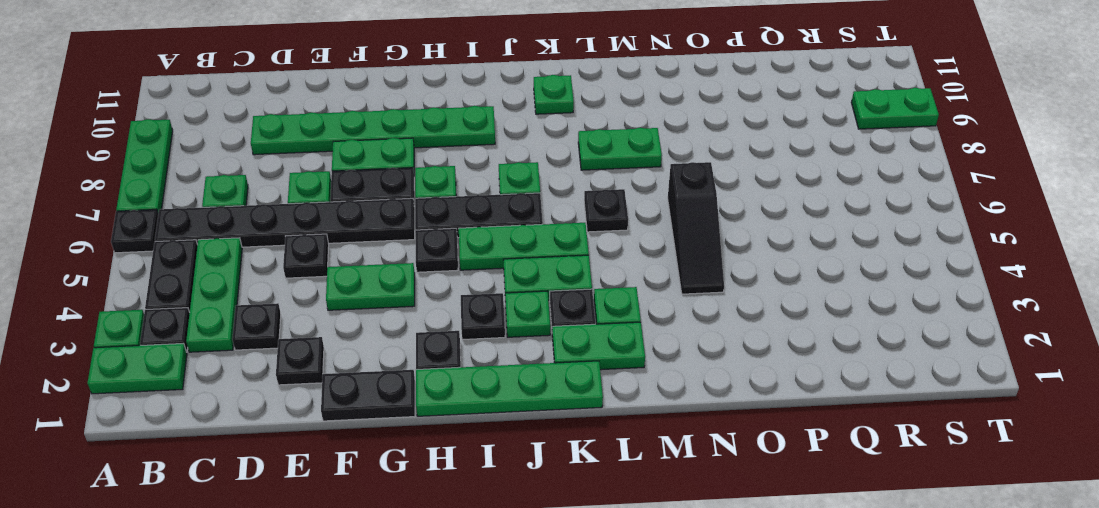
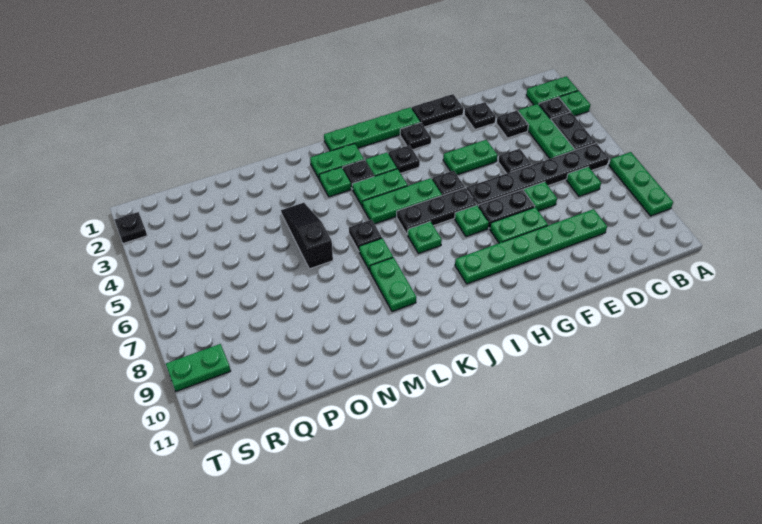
black plate A6 level 1 -> black plate T2 level 1
green plate K10 level 1 -> green plate L7 level 1
green plate L8:M8 level 1 -> green plate L8:L9 level 1

